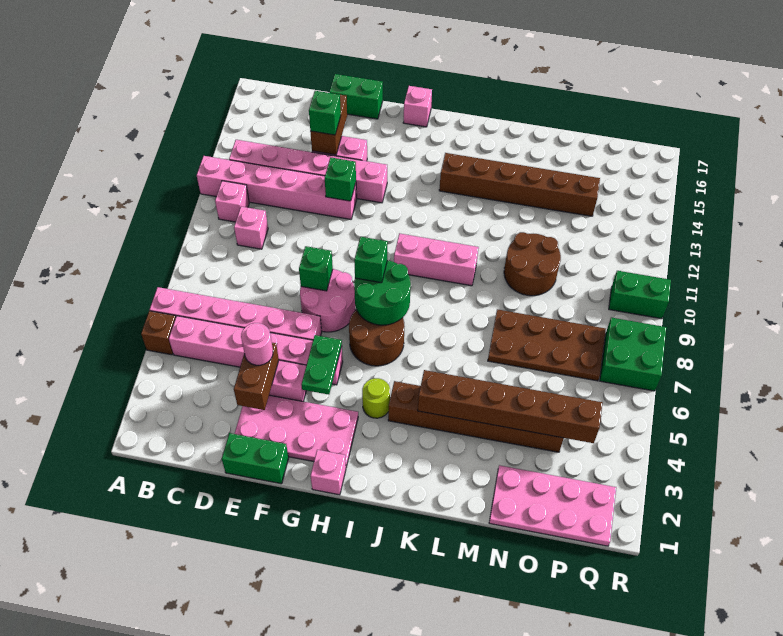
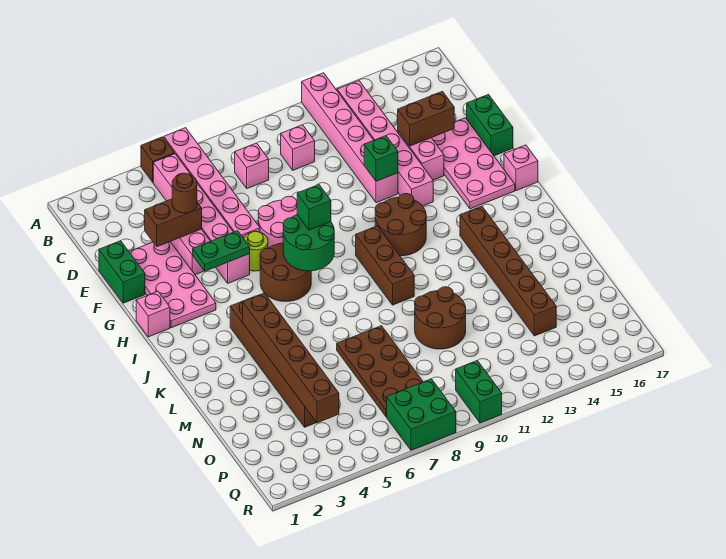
pink brick B11 level 1 -> pink brick C8 level 1
pink round brick E4 level 3 -> brown round brick E4 level 3
green brick E14 level 3 -> none
green brick F8 level 2 -> none
none -> brown round brick H11:I12 level 1
lime round brick I4 level 1 -> lime round brick G6 level 1
pink brick I10:K10 level 1 -> brown brick I10:K10 level 1
pink plate N1:Q2 level 1 -> pink plate E15:H16 level 1

